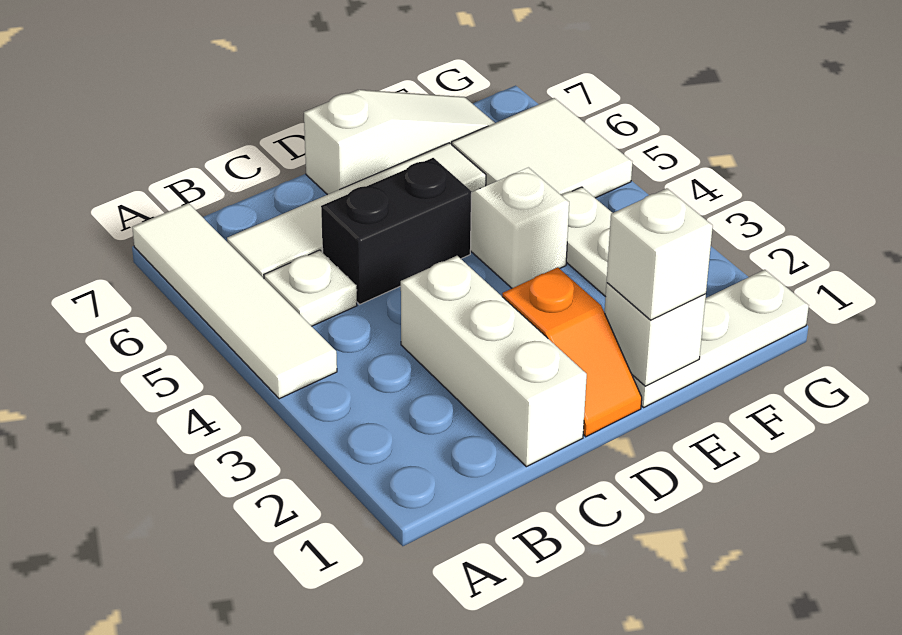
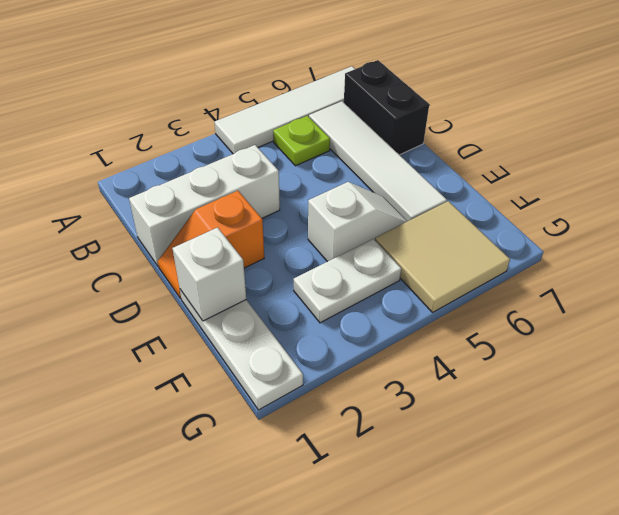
white plate B5 level 1 -> lime plate B5 level 1
black brick C5:D5 level 1 -> black brick B7:C7 level 1
white slope D7:F7 level 1 top D -> none
white brick E1 level 3 -> none
white tile F5:G6 level 1 -> tan tile F5:G6 level 1

